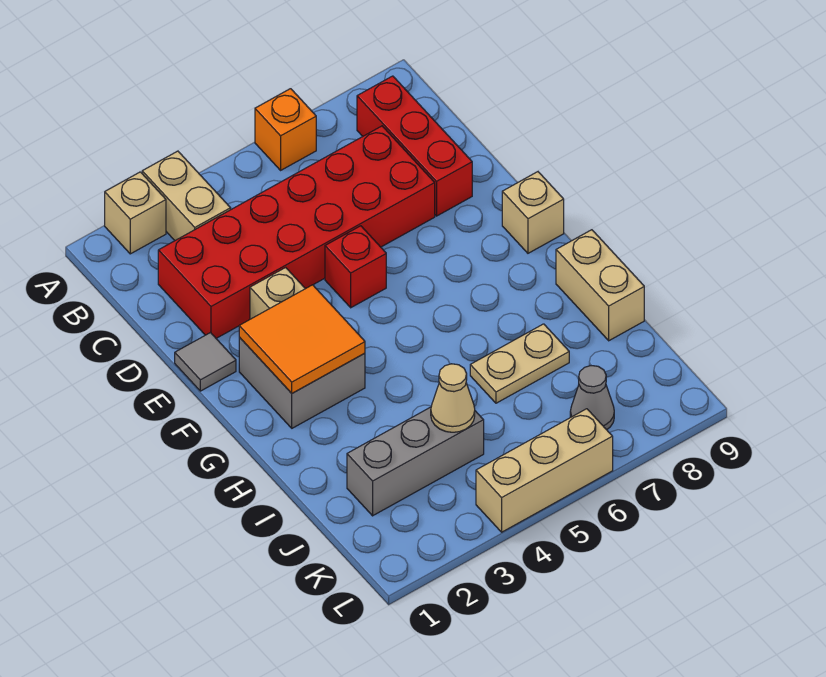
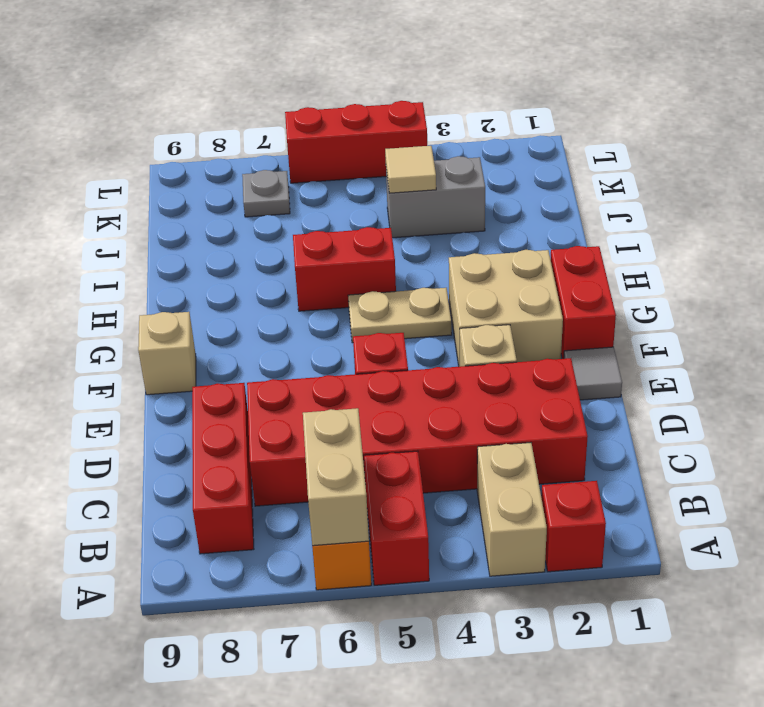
tan brick A2 level 1 -> red brick A2 level 1
none -> red brick A5:B5 level 1
none -> red brick F1:G1 level 1
grey brick F2:G3 level 1 -> tan brick F2:G3 level 1
orange tile F2:G3 level 2 -> none
none -> red brick H5:H6 level 1
tan brick H9:I9 level 1 -> tan brick A6:B6 level 2
tan plate I6:I7 level 1 -> tan plate G4:G5 level 1
grey brick J2:J4 level 1 -> grey brick J3:J4 level 1
tan cone J4 level 2 -> tan tile J4 level 2
grey cone K7 level 1 -> grey plate K7 level 1
tan brick L4:L6 level 1 -> red brick L4:L6 level 1

